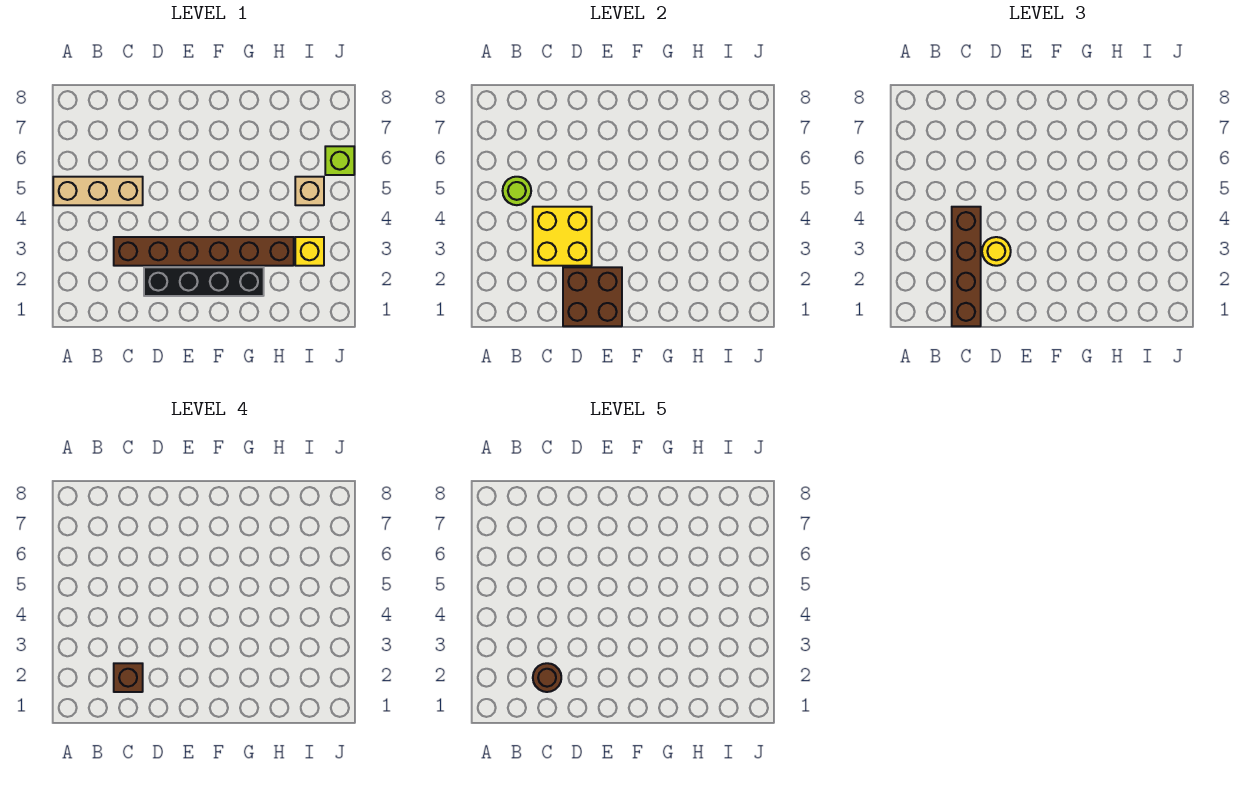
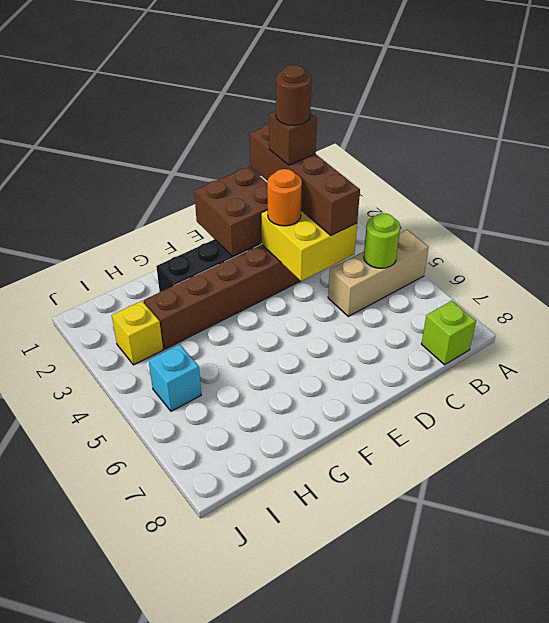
yellow round brick D3 level 3 -> orange round brick D3 level 3
tan brick I5 level 1 -> cyan brick I5 level 1
lime brick J6 level 1 -> lime brick B8 level 1

